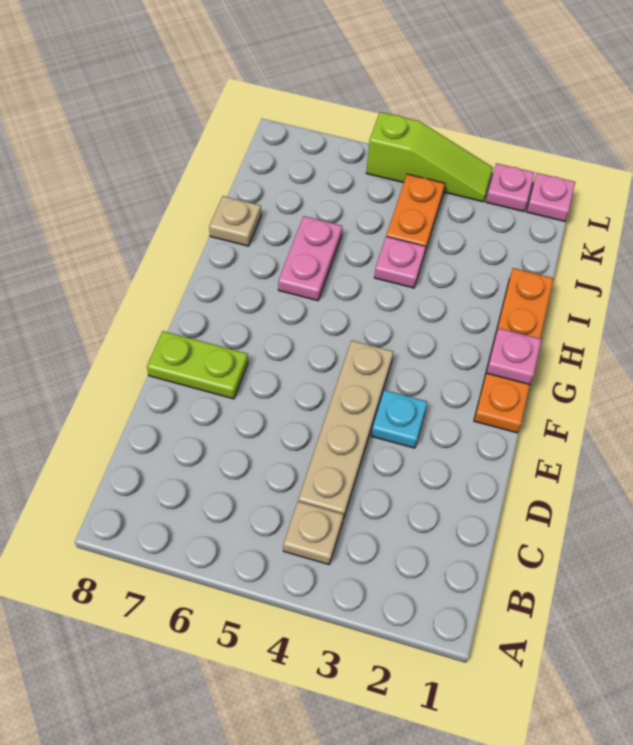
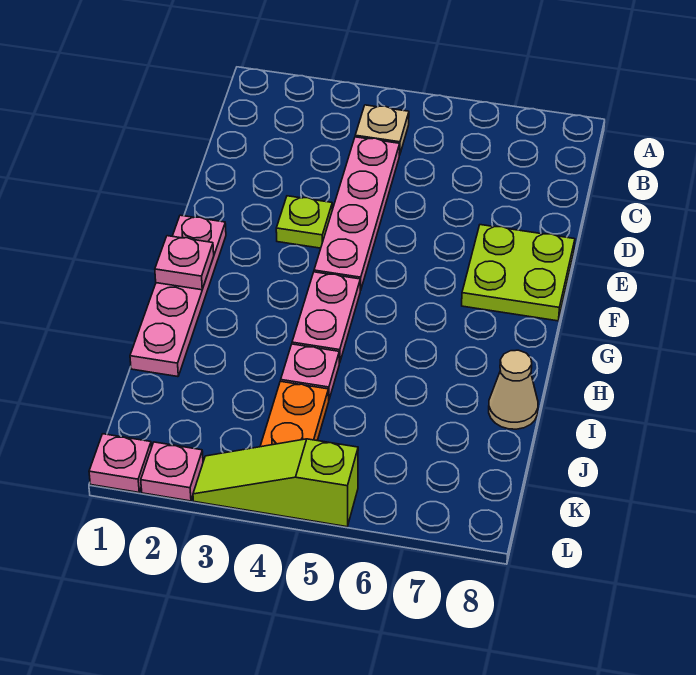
tan plate C4:F4 level 1 -> pink plate C4:F4 level 1
cyan plate E3 level 1 -> lime plate E3 level 1
lime plate E7:E8 level 1 -> lime plate E7:F8 level 1
orange plate F1:I1 level 1 -> pink plate F1:I1 level 1
pink plate H6:I6 level 1 -> pink plate G4:H4 level 1
tan plate I8 level 1 -> tan cone I8 level 1

